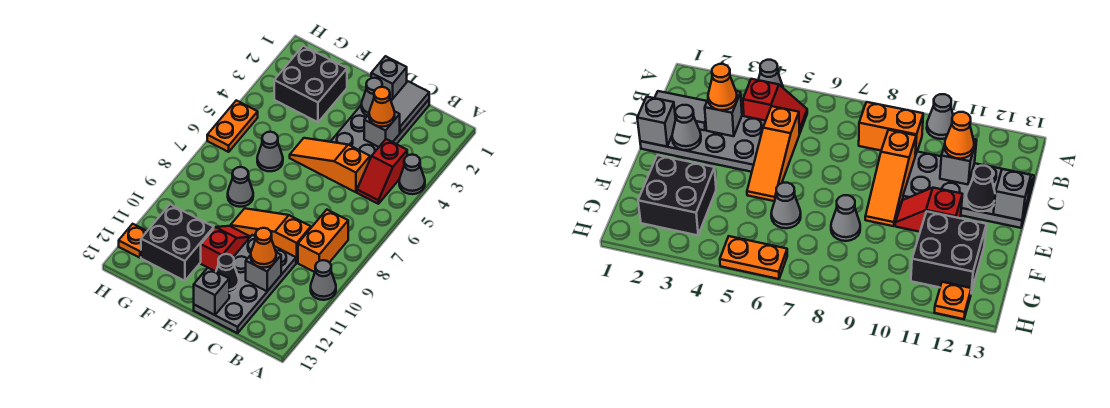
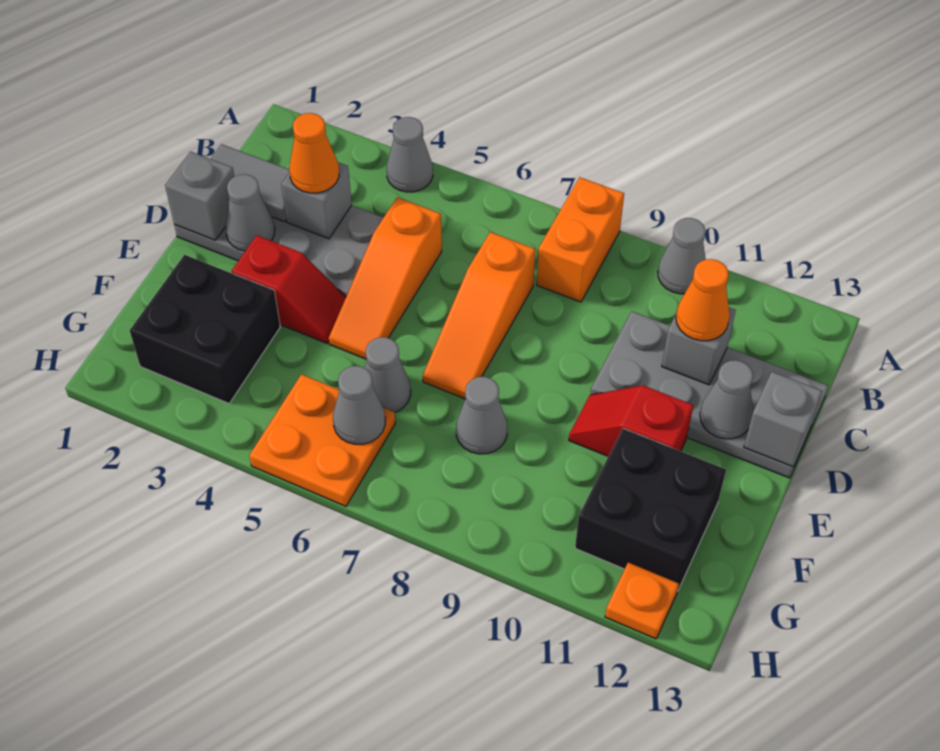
red slope B4:B5 level 1 top 4 -> red slope E3:E4 level 1 top 3
orange brick B8:B9 level 1 -> orange brick A8:B8 level 1
orange slope C9:E9 level 1 top C -> orange slope C7:E7 level 1 top C
black cone D12 level 2 -> grey cone D12 level 2
none -> grey cone G6 level 2
orange plate H5:H6 level 1 -> orange plate G5:H6 level 1

